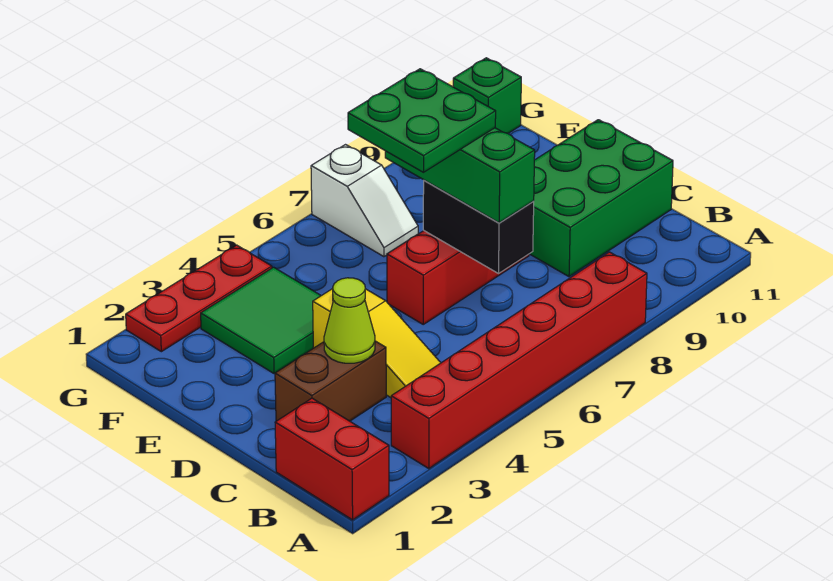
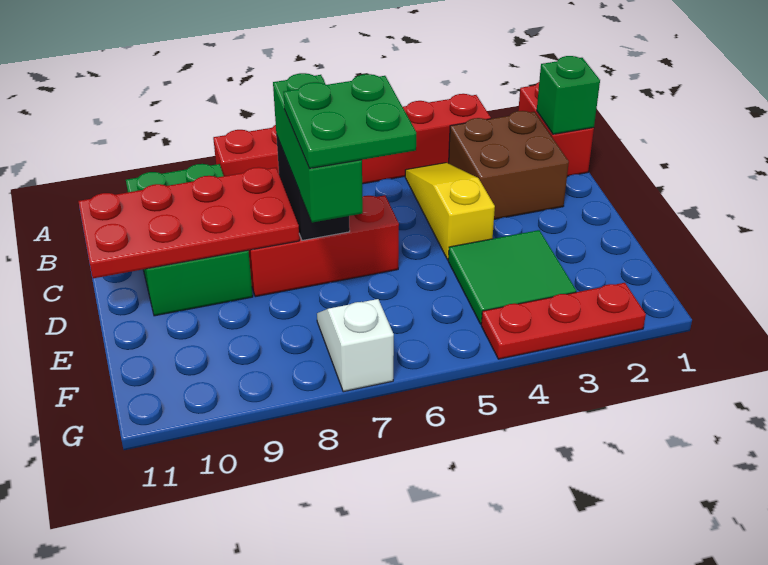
brown brick C2:C3 level 1 -> brown brick B2:C3 level 1
lime cone C3 level 2 -> none
none -> red plate C8:D11 level 2
green brick C9:D11 level 1 -> green brick B9:D10 level 1
green brick G11 level 1 -> green brick B1 level 2

